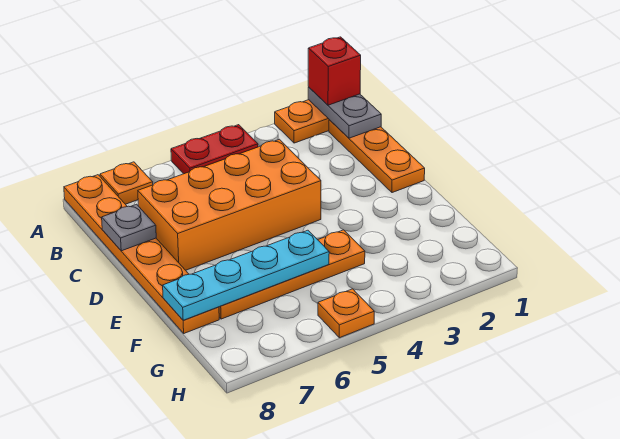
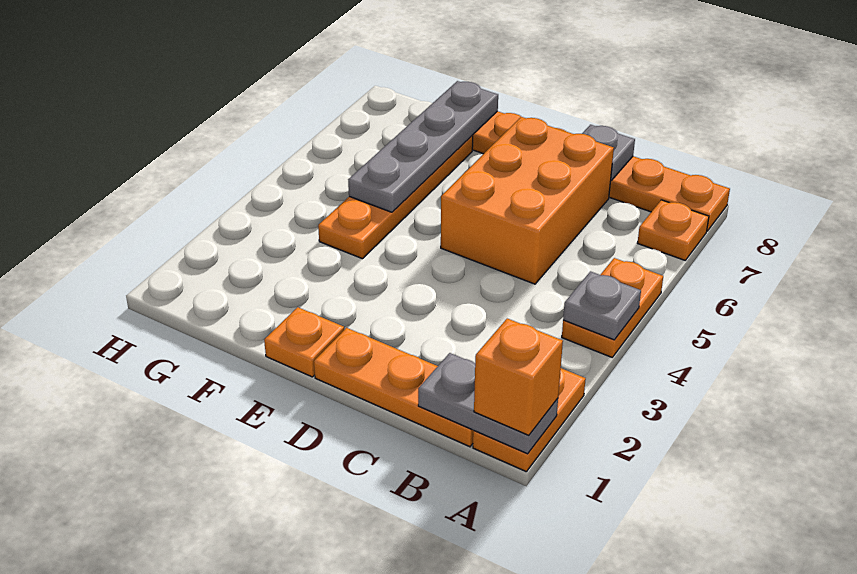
red brick A1 level 3 -> orange brick A1 level 3
red plate A4:A5 level 1 -> orange plate A4:A5 level 1
none -> grey plate A4 level 2
orange brick C4:D7 level 1 -> orange brick C5:D7 level 1
cyan plate F5:F8 level 2 -> grey plate F5:F8 level 2
orange plate H5 level 1 -> orange plate E1 level 1

